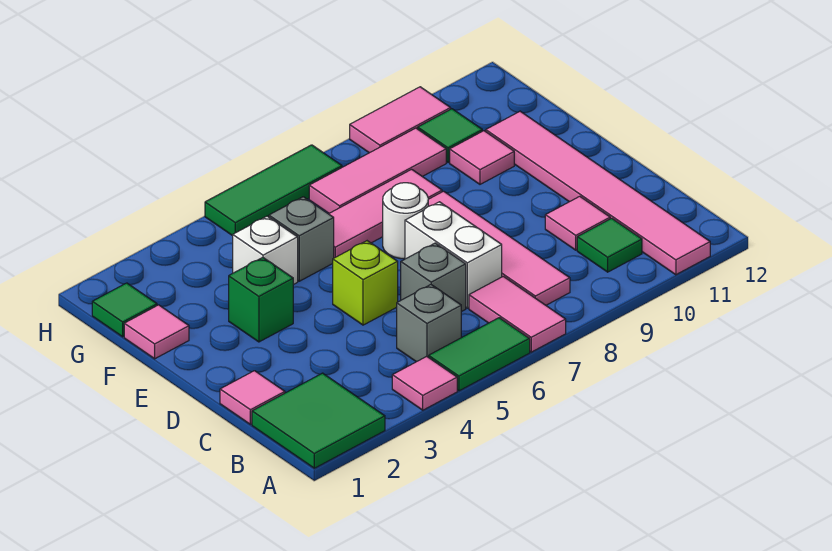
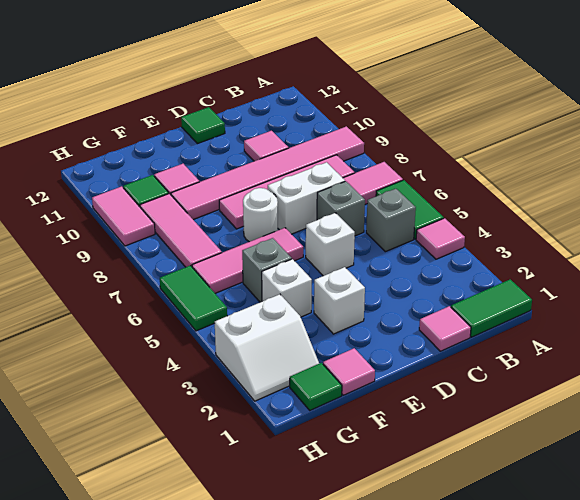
green tile A1:B2 level 1 -> green tile A1:B1 level 1
pink tile A11:F11 level 1 -> pink tile A9:F9 level 1
green tile B10 level 1 -> green tile D12 level 1
lime brick D5 level 1 -> white brick D5 level 1
green brick E3 level 1 -> white brick E3 level 1
pink tile F6:F8 level 1 -> pink tile E6:G6 level 1
none -> white slope G2:H3 level 1 top 3
green tile H5:H7 level 1 -> green tile H5:H6 level 1

